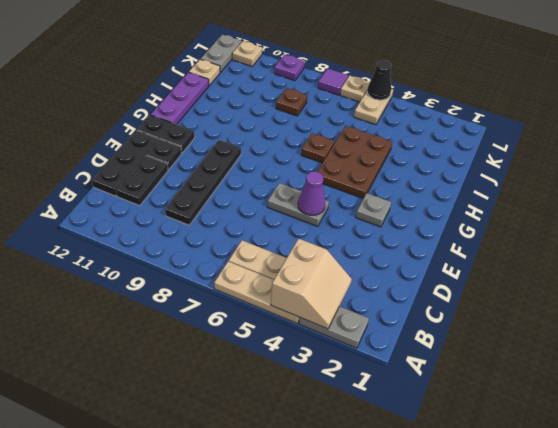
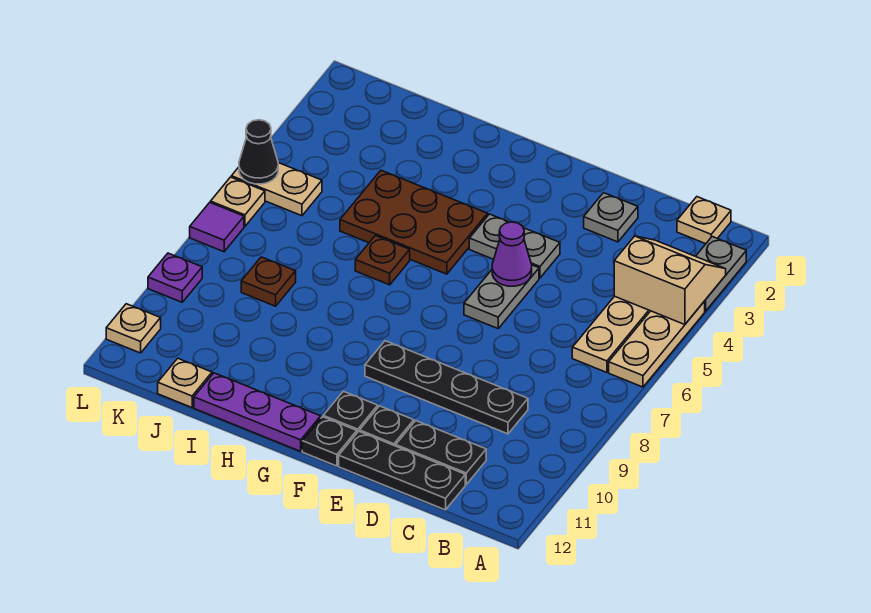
none -> tan plate B1 level 1
grey plate F3 level 1 -> grey plate D2 level 1
grey plate K12:L12 level 1 -> grey plate E4:F4 level 1

